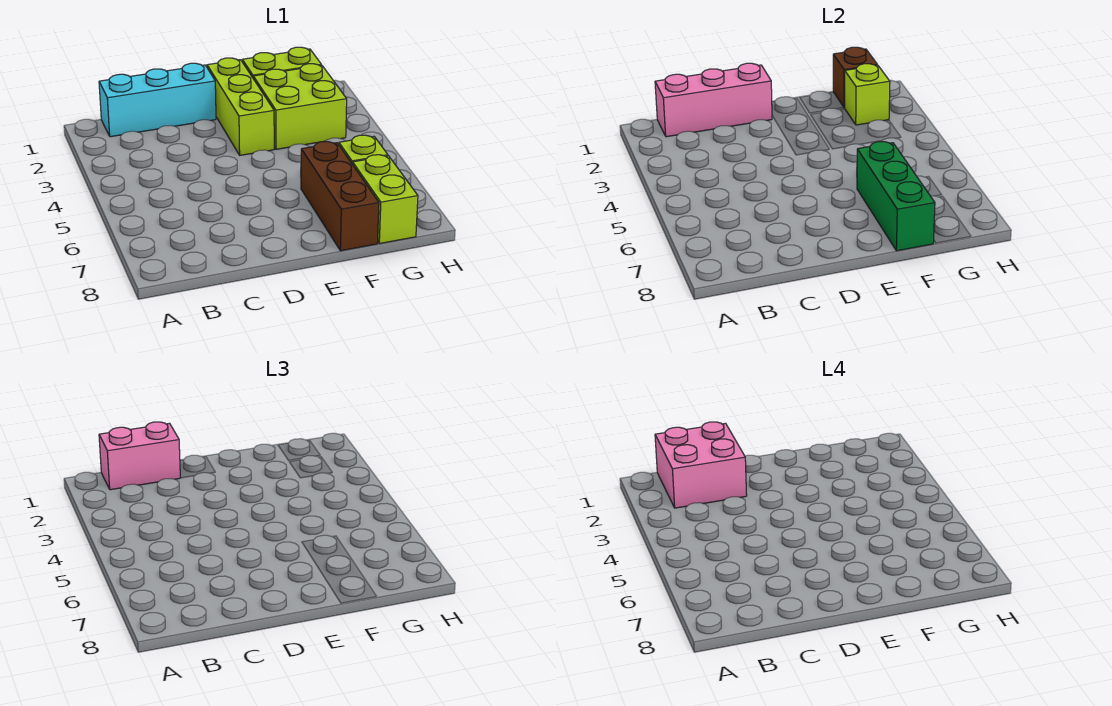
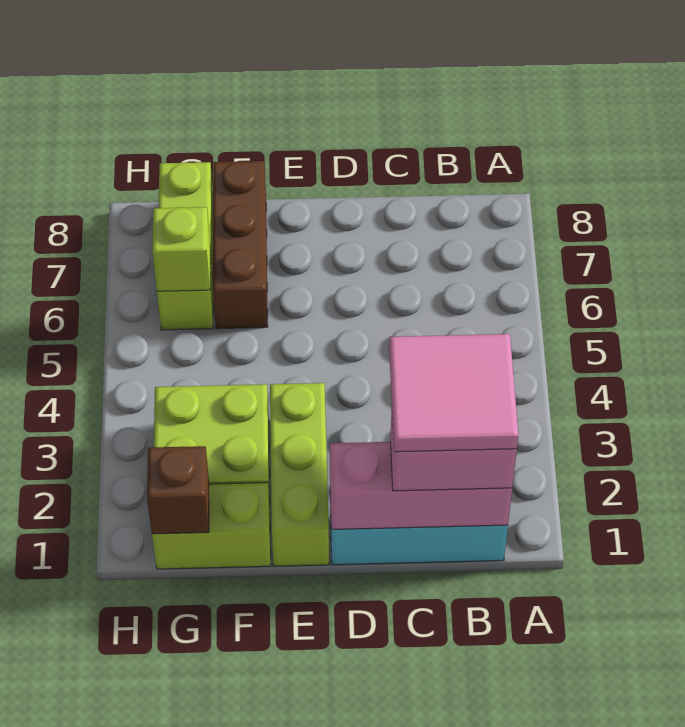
pink brick B1:C2 level 4 -> pink tile B1:C2 level 4
green brick F6:F8 level 2 -> none
lime brick G2 level 2 -> lime brick G6 level 2

